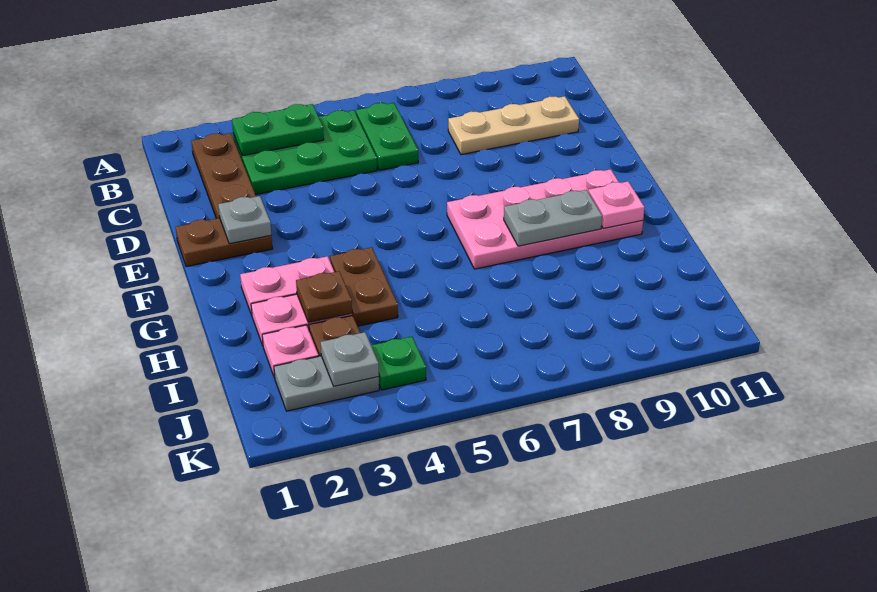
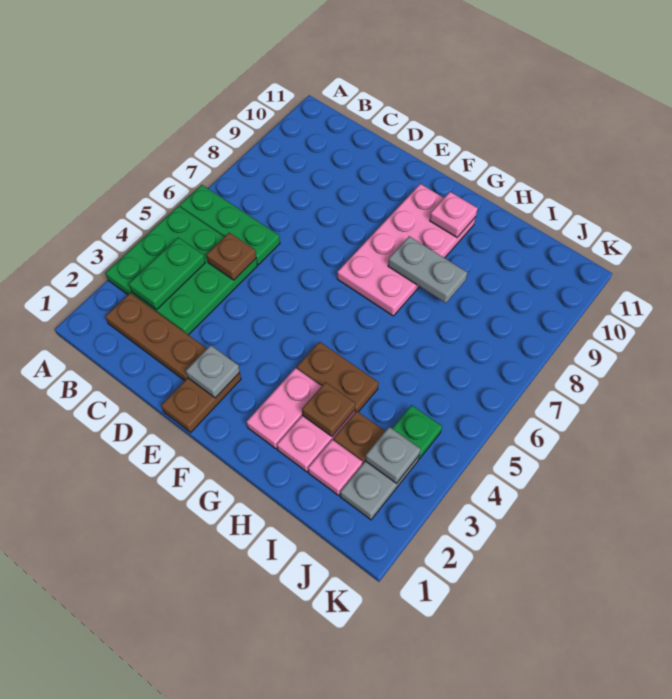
green plate B3:C5 level 1 -> green plate A3:C5 level 1
green plate B6:C6 level 1 -> green plate A6:C6 level 1
none -> brown plate C5 level 2
tan plate C8:C10 level 1 -> none
grey plate G8:G9 level 2 -> grey plate G8:H8 level 2

